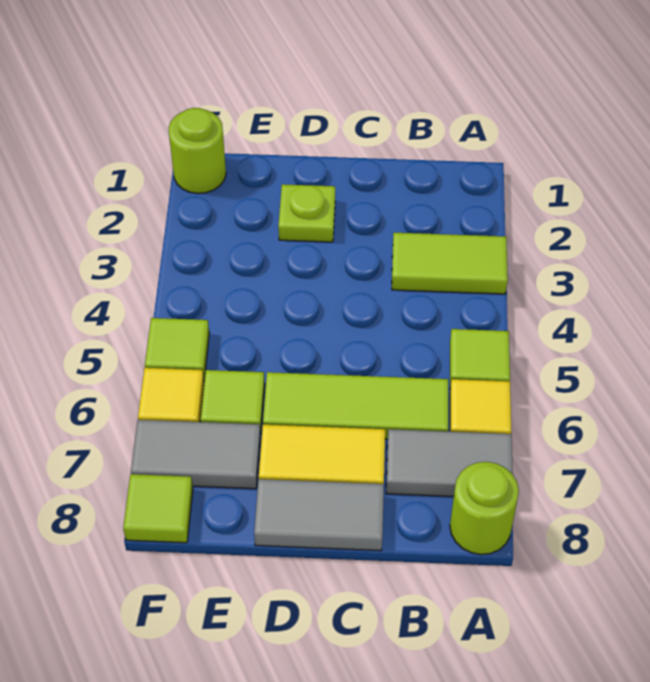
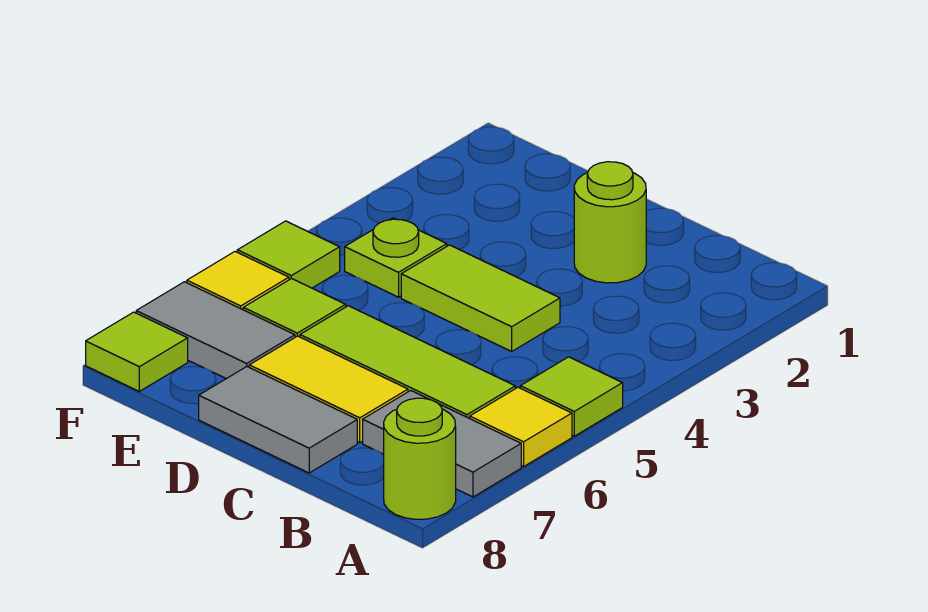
lime tile A3:B3 level 1 -> lime tile C4:D4 level 1
lime plate D2 level 1 -> lime plate E4 level 1
lime round brick F1 level 1 -> lime round brick C2 level 1

